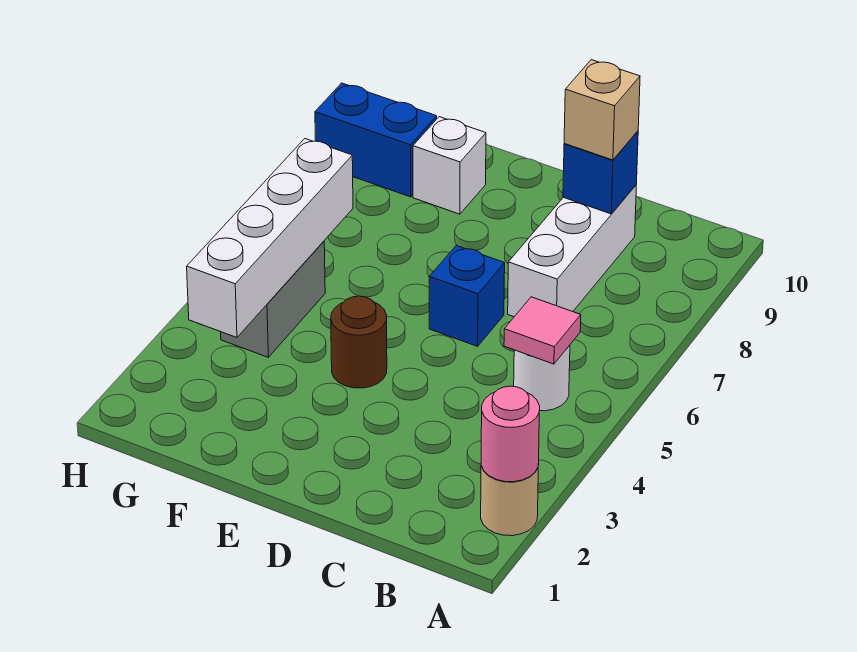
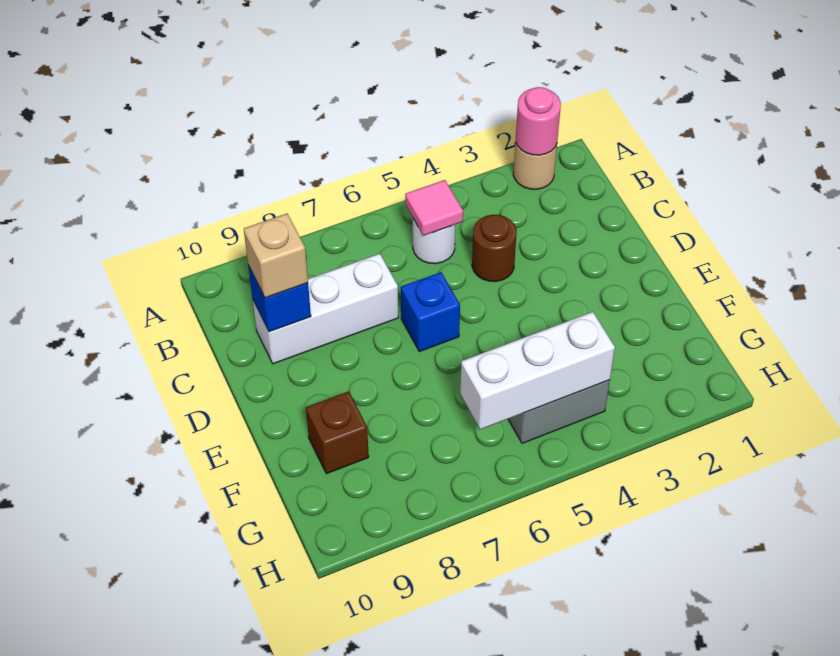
brown round brick E4 level 1 -> brown round brick C4 level 1
white brick F9 level 1 -> brown brick F9 level 1
white brick G3:G6 level 2 -> white brick G4:G6 level 2
blue brick G9:H9 level 1 -> none

